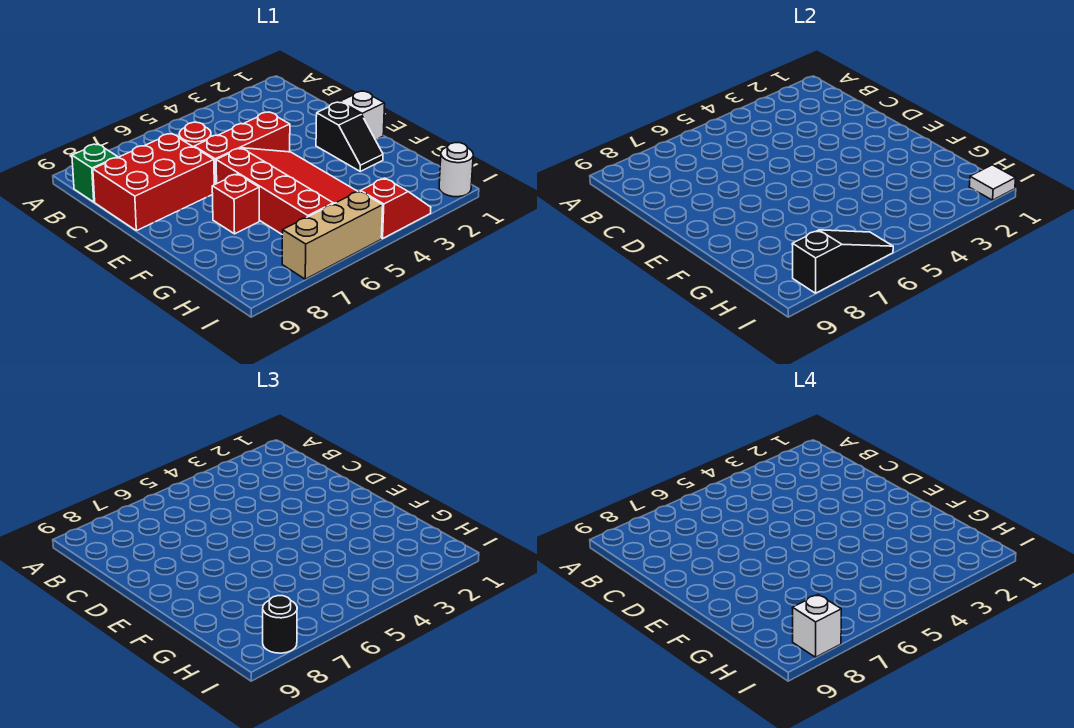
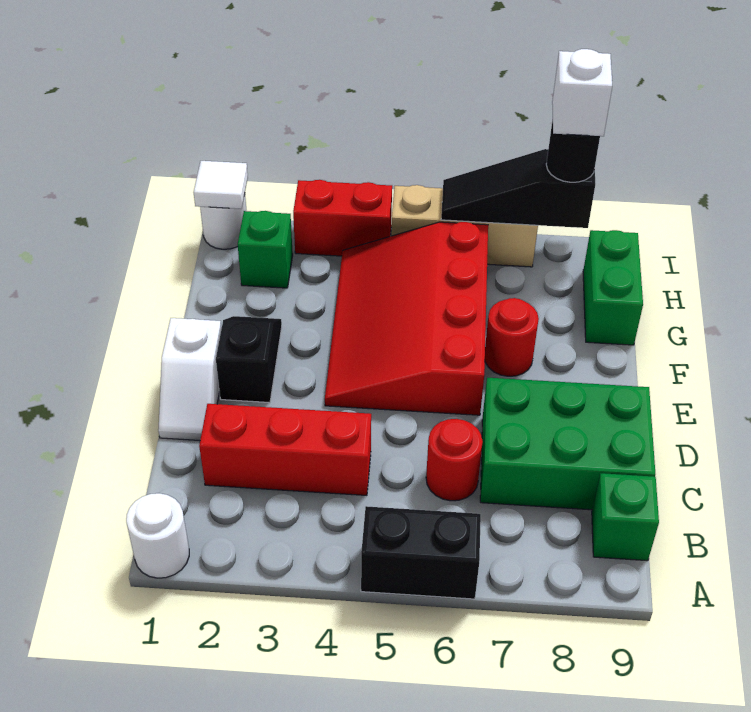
none -> white round brick A1 level 1
none -> black brick A5:A6 level 1
red brick C7:D9 level 1 -> green brick C7:D9 level 1
red brick D4:D6 level 1 -> red brick C2:C4 level 1
red brick F7 level 1 -> red round brick F7 level 1
none -> green brick G9:H9 level 1
none -> green brick H2 level 1
red slope I3:I4 level 1 top 4 -> red brick I3:I4 level 1

